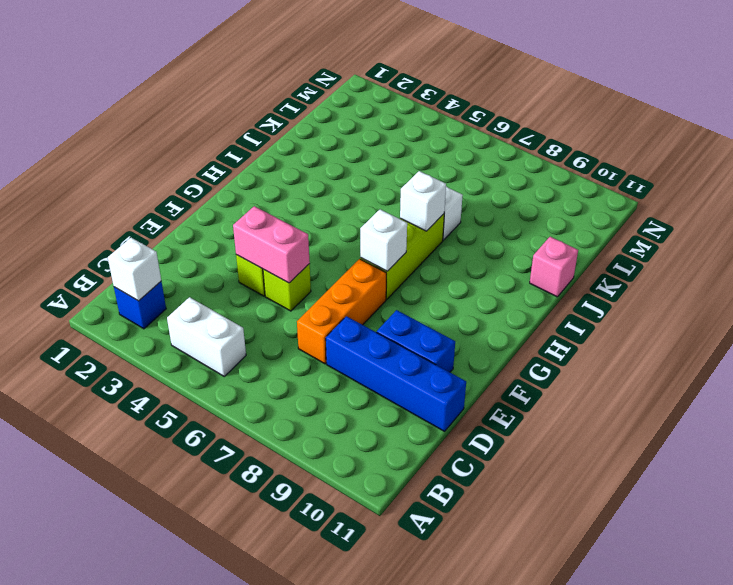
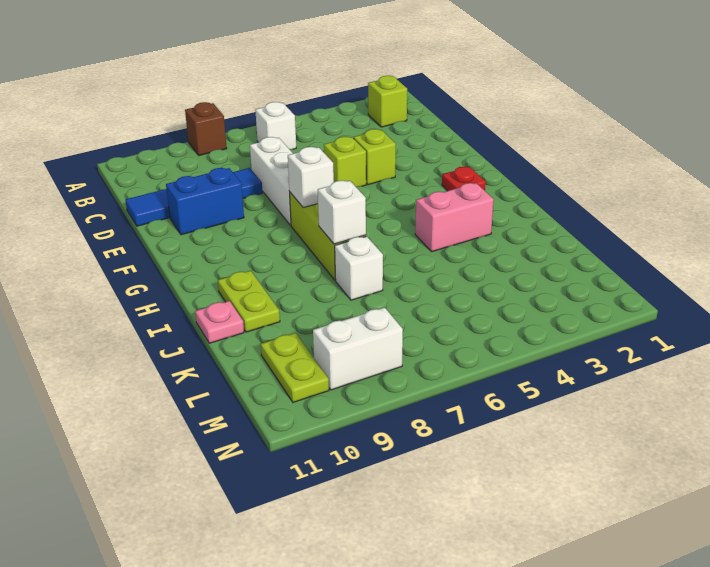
none -> brown brick A8 level 1
blue brick B2 level 1 -> lime brick B2 level 1
white brick B2 level 2 -> white brick B6 level 1
white brick B4:B5 level 1 -> white brick M8:M9 level 1
orange brick D7:F7 level 1 -> white brick D7:F7 level 1
blue brick D8:D11 level 1 -> blue tile D8:D11 level 1
pink brick E4:E5 level 2 -> pink brick I3:I4 level 1
none -> red plate G2 level 1
none -> lime plate I10:J10 level 1
pink brick J11 level 1 -> pink plate J11 level 1
none -> lime plate L10:M10 level 1

